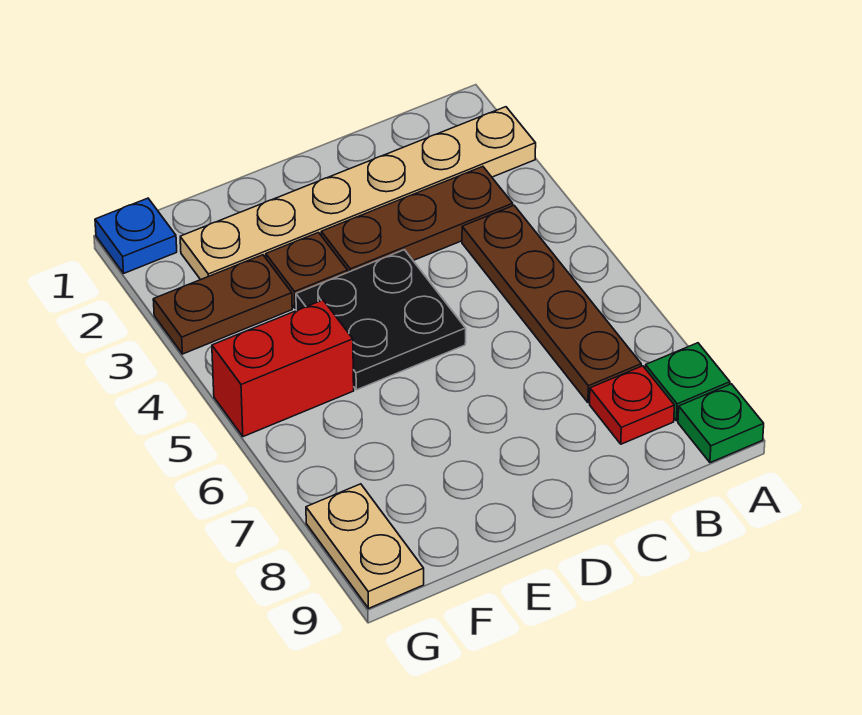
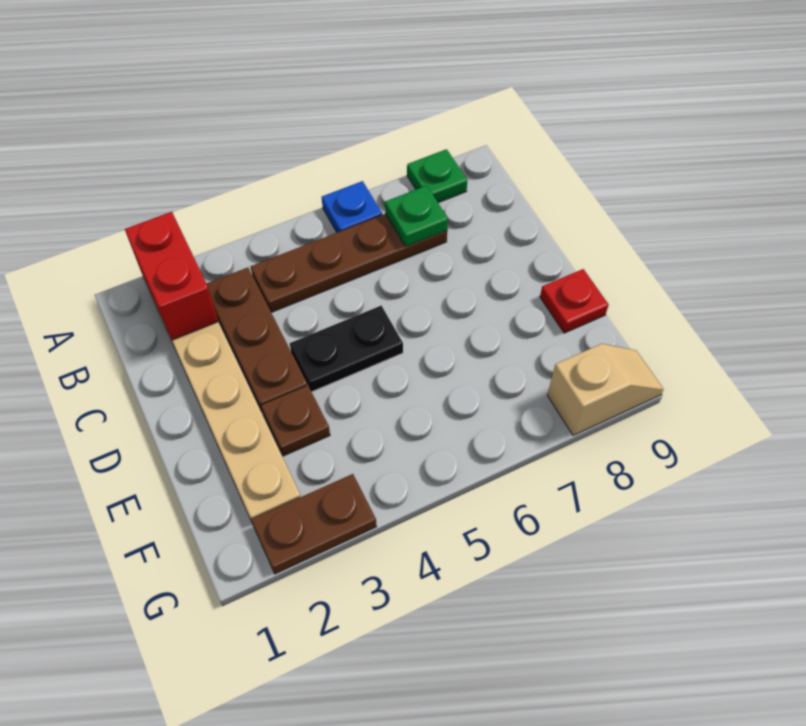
green plate A9 level 1 -> green plate B7 level 2
red plate B8 level 1 -> red plate E9 level 1
black plate D4:E5 level 1 -> black plate D4:D5 level 1
brown plate F3:G3 level 1 -> brown plate G2:G3 level 1
red brick F5:G5 level 1 -> red brick A2:B2 level 2
blue plate G1 level 1 -> blue plate A6 level 1
tan plate G8:G9 level 1 -> tan slope G8:G9 level 1 top 8

